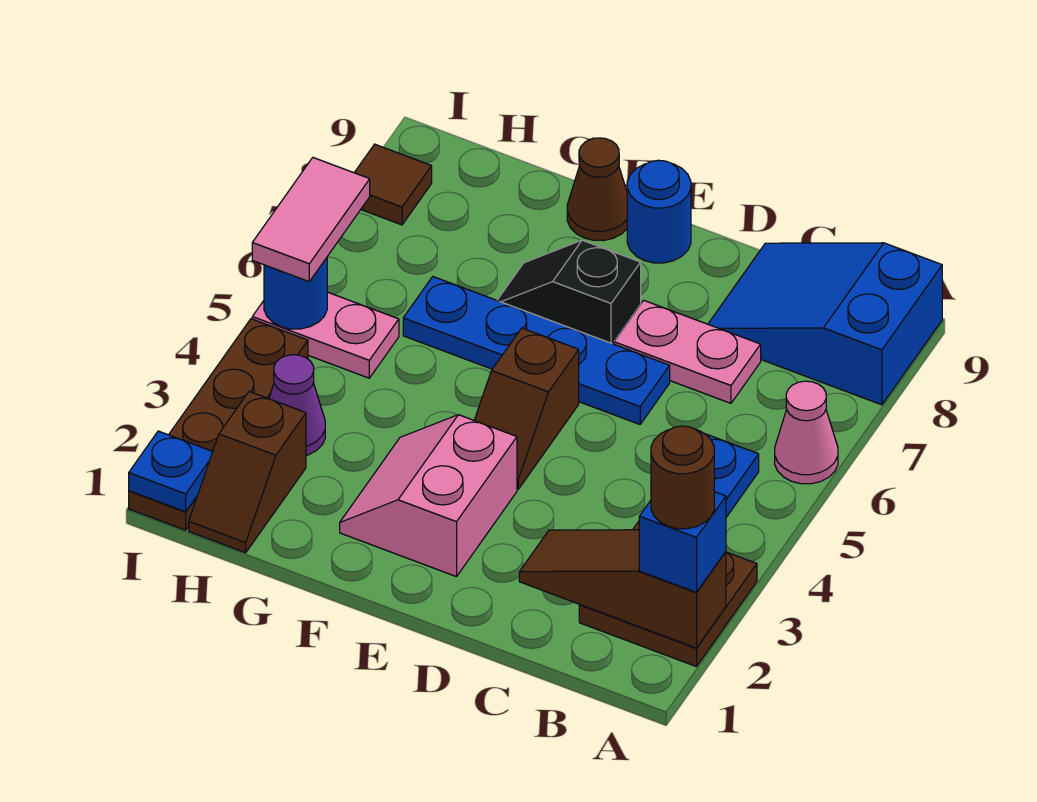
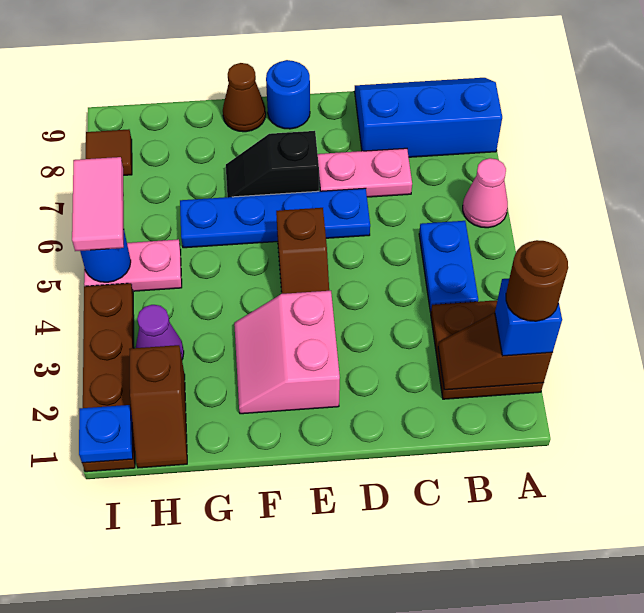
brown slope A2:C2 level 2 top A -> brown slope A2:B2 level 2 top A
blue slope A8:C9 level 1 top A -> blue slope A8:C9 level 1 top 8

